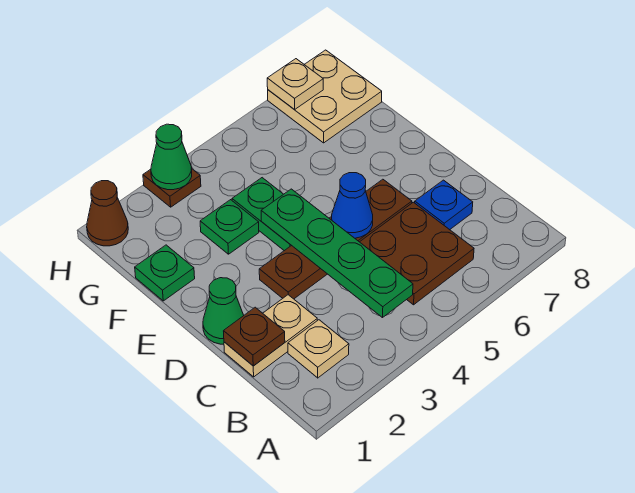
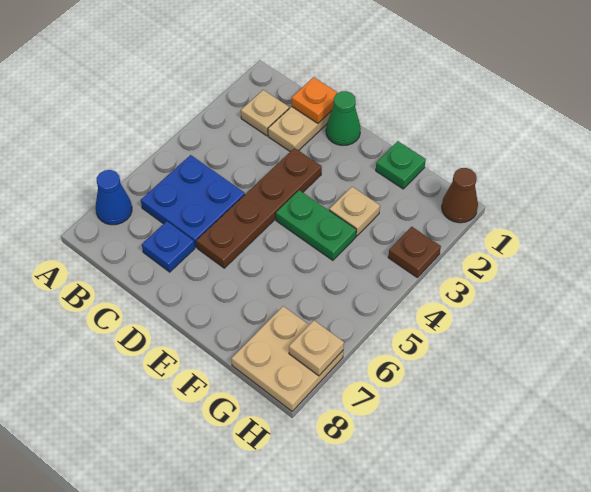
green plate B4:E4 level 2 -> none
brown plate B5:C6 level 1 -> blue plate B5:C6 level 1
brown plate C1 level 2 -> orange plate C1 level 2
blue cone D5 level 2 -> blue cone A7 level 1
green plate F3 level 1 -> tan plate F3 level 1
green cone H3 level 2 -> none

